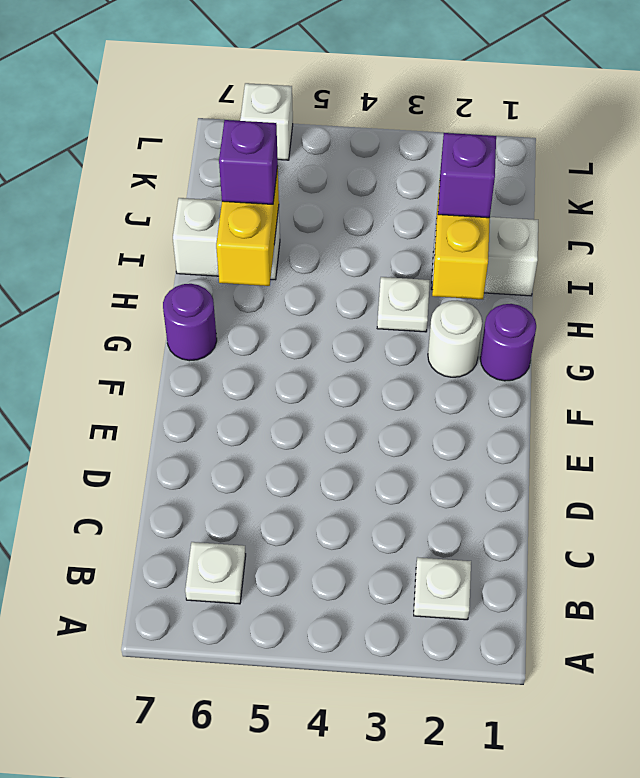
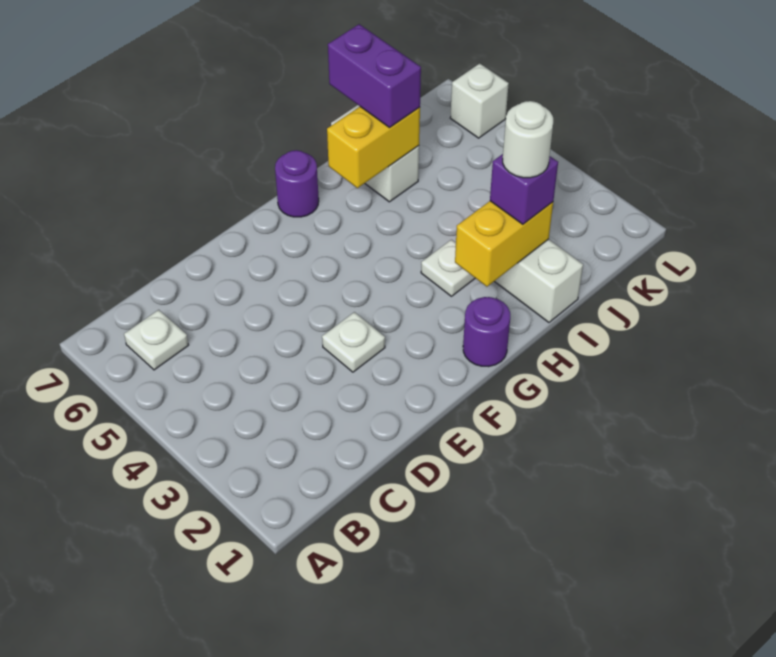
white plate B2 level 1 -> white plate E3 level 1
white round brick G2 level 1 -> white round brick I2 level 4
purple brick I6 level 3 -> purple brick I6:I7 level 3

